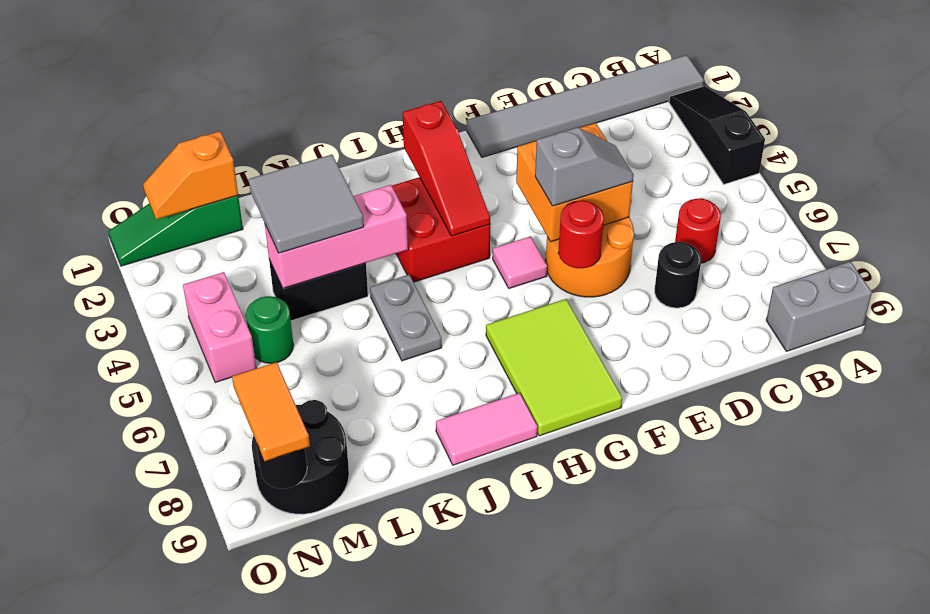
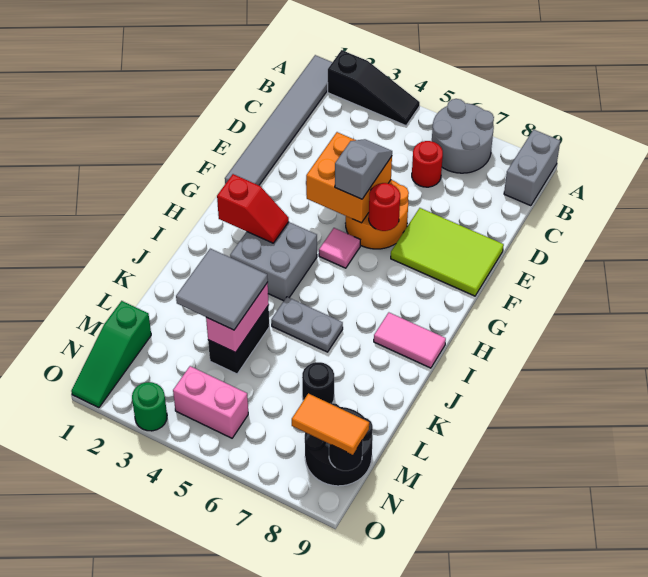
black slope A2:A4 level 1 top 4 -> black slope A2:A4 level 1 top 2
none -> grey round brick A6:B7 level 1
black round brick D7 level 1 -> black round brick L7 level 1
lime tile G7:H9 level 1 -> lime tile E7:F9 level 1
red slope H2:H4 level 2 top 2 -> red slope H2:H3 level 2 top 2
red brick H3:I4 level 1 -> grey brick H3:I4 level 1
pink tile I9:J9 level 1 -> pink tile I8:I9 level 1
pink brick J4:L4 level 2 -> pink brick K4:L4 level 2
orange slope M1:N1 level 2 top M -> none
green round brick M5 level 1 -> green round brick O3 level 1

